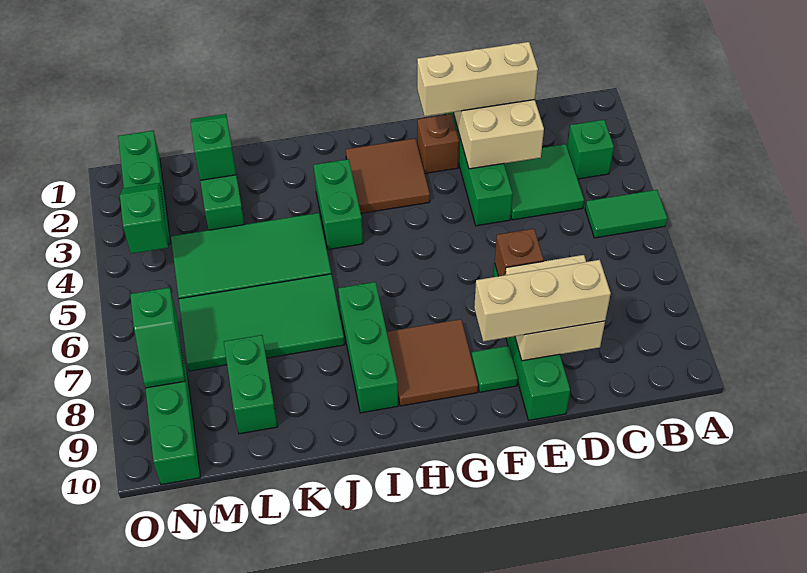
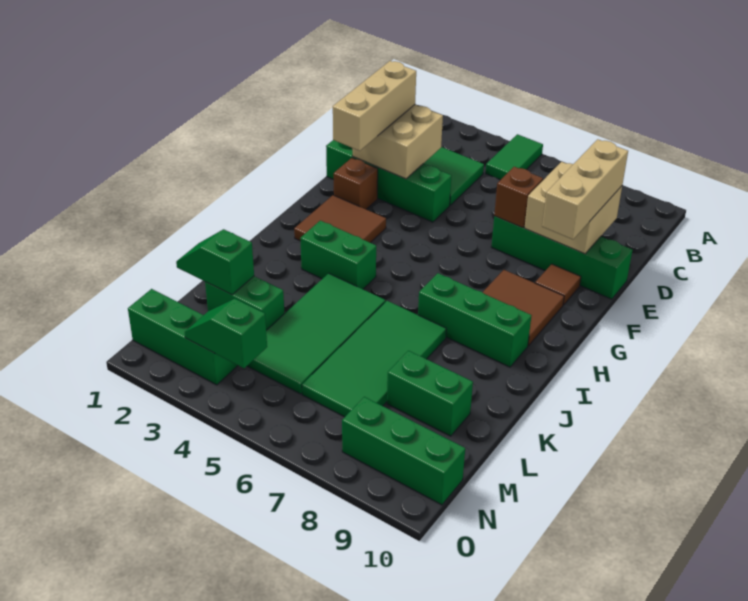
green brick B3 level 1 -> none
green tile F9 level 1 -> brown tile F9 level 1
green slope N7:N8 level 2 top 7 -> none

